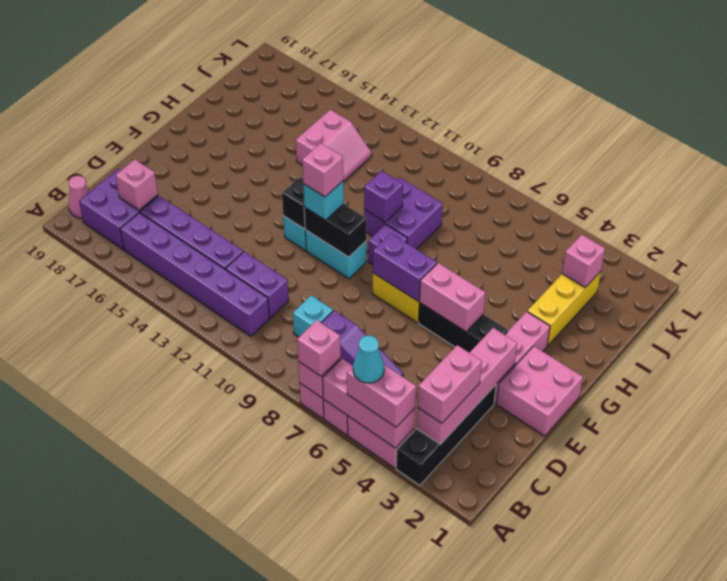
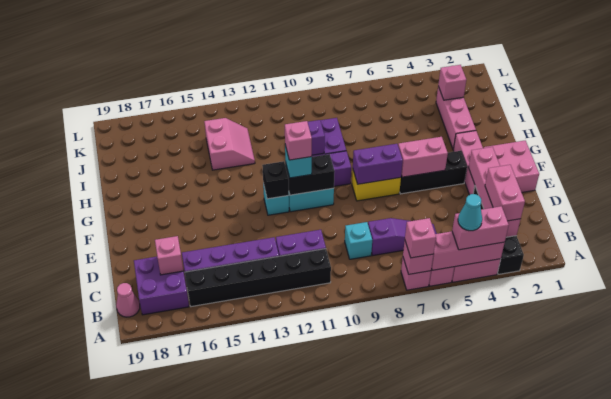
purple brick B11:B16 level 1 -> black brick B11:B16 level 1
yellow brick H3:J3 level 1 -> pink brick H3:J3 level 1

